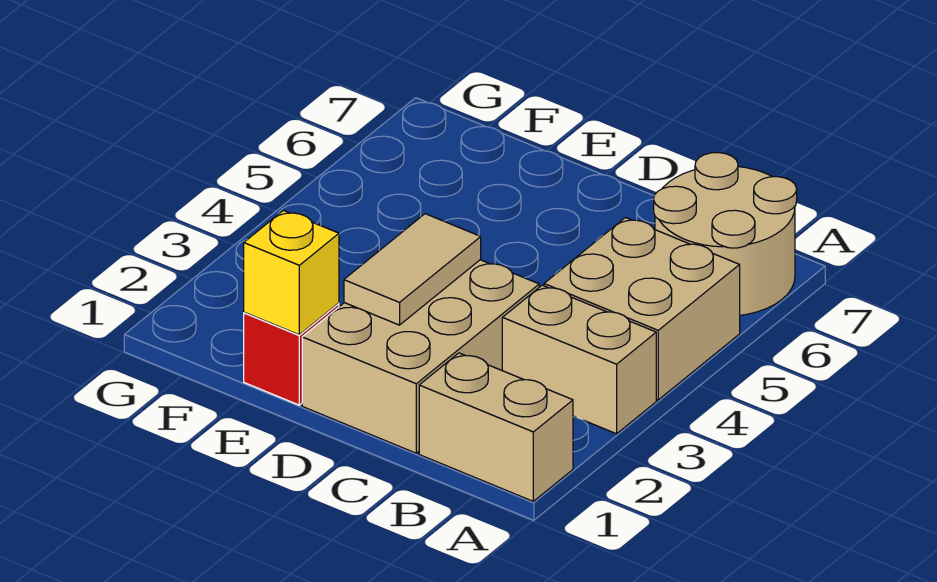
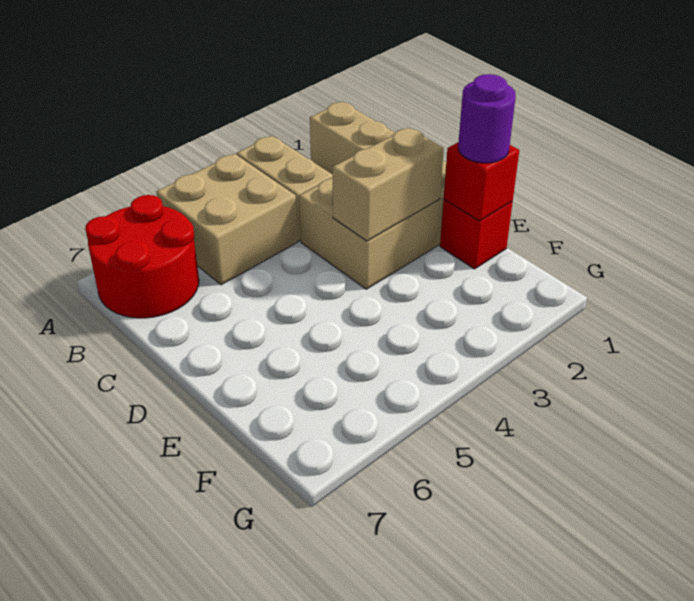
tan round brick A6:B7 level 1 -> red round brick A6:B7 level 1
tan tile D2:D3 level 2 -> tan brick D2:D3 level 2
yellow brick E1 level 2 -> red brick E1 level 2
none -> purple round brick E1 level 3

